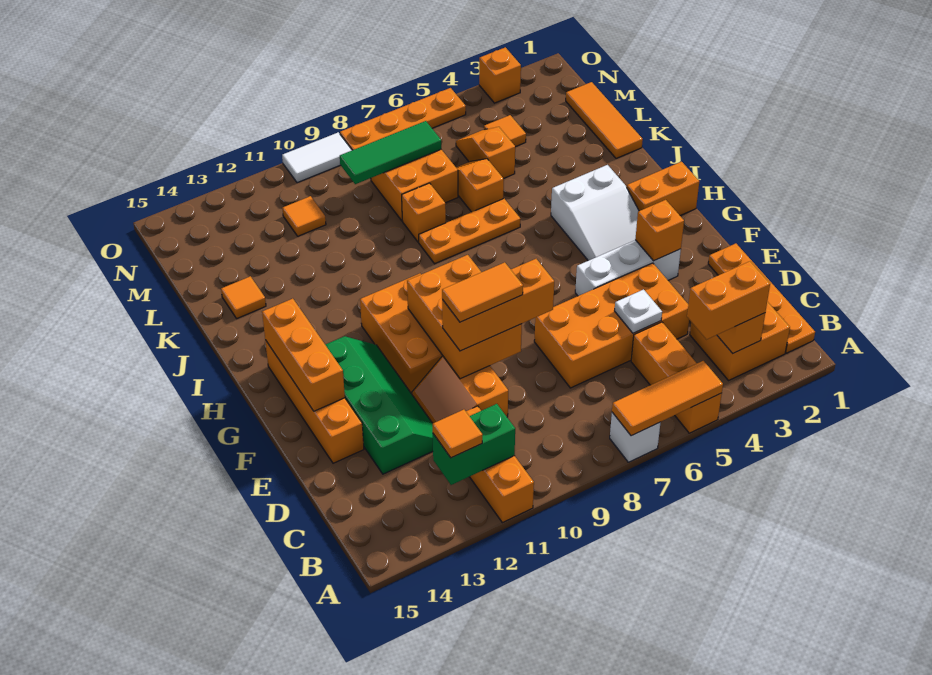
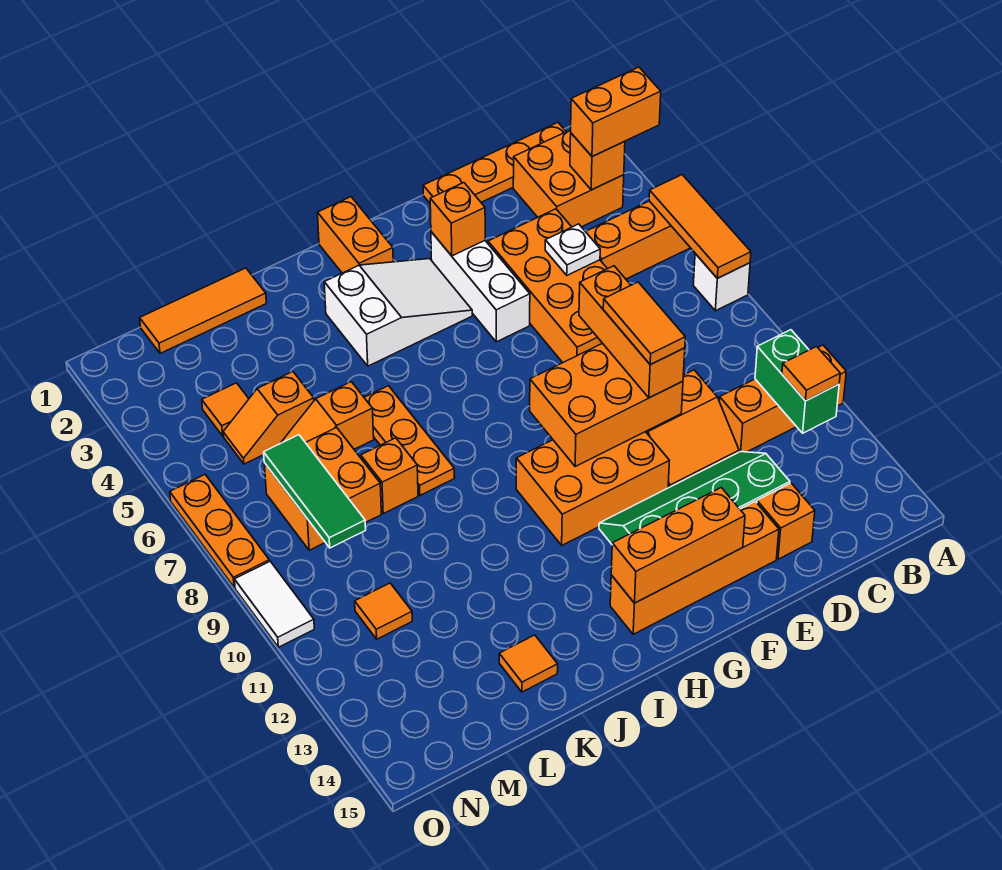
orange brick B3:B4 level 3 -> orange brick A3:B3 level 3
orange brick O3 level 1 -> orange brick D14 level 1
orange plate O5:O8 level 1 -> orange plate O6:O8 level 1

